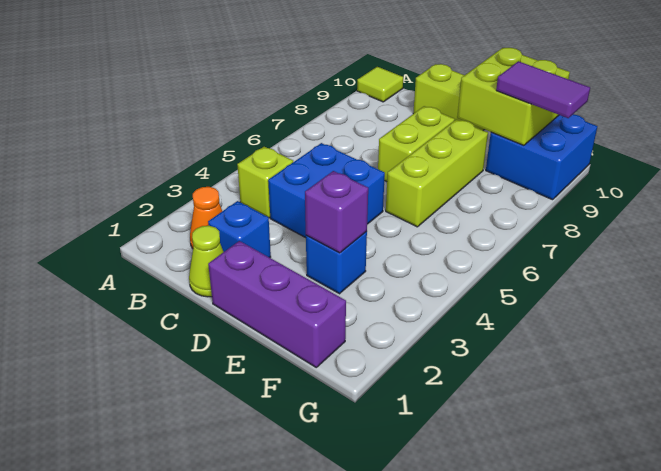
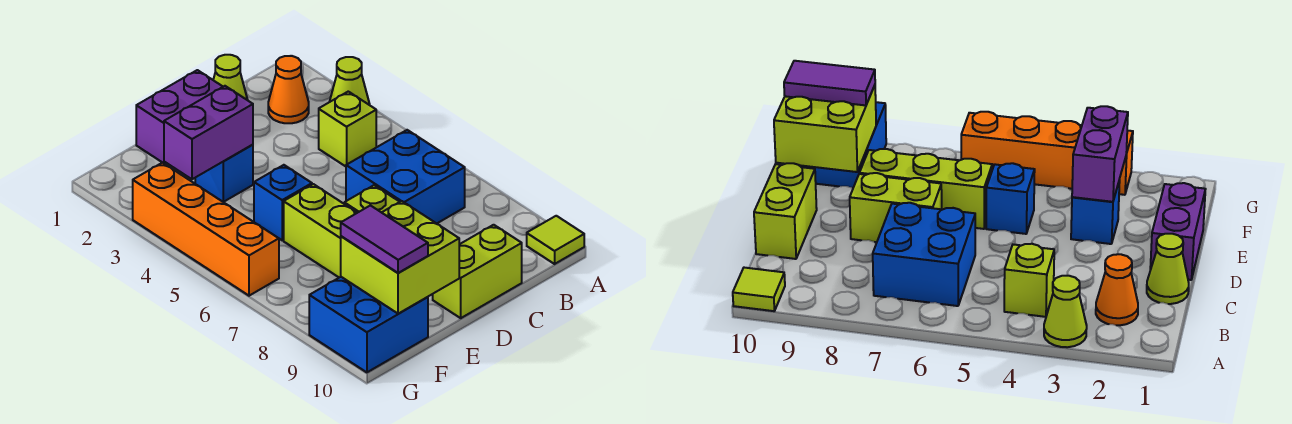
none -> lime cone A3 level 1
blue brick C2 level 1 -> blue brick E5 level 1
blue brick C4:D5 level 1 -> blue brick B6:C7 level 1
purple brick D1:F1 level 1 -> purple brick D1:E1 level 1
purple brick E3 level 2 -> purple brick E3:F3 level 2
purple tile F9:G9 level 3 -> purple tile F9:F10 level 3
none -> orange brick G3:G6 level 1

